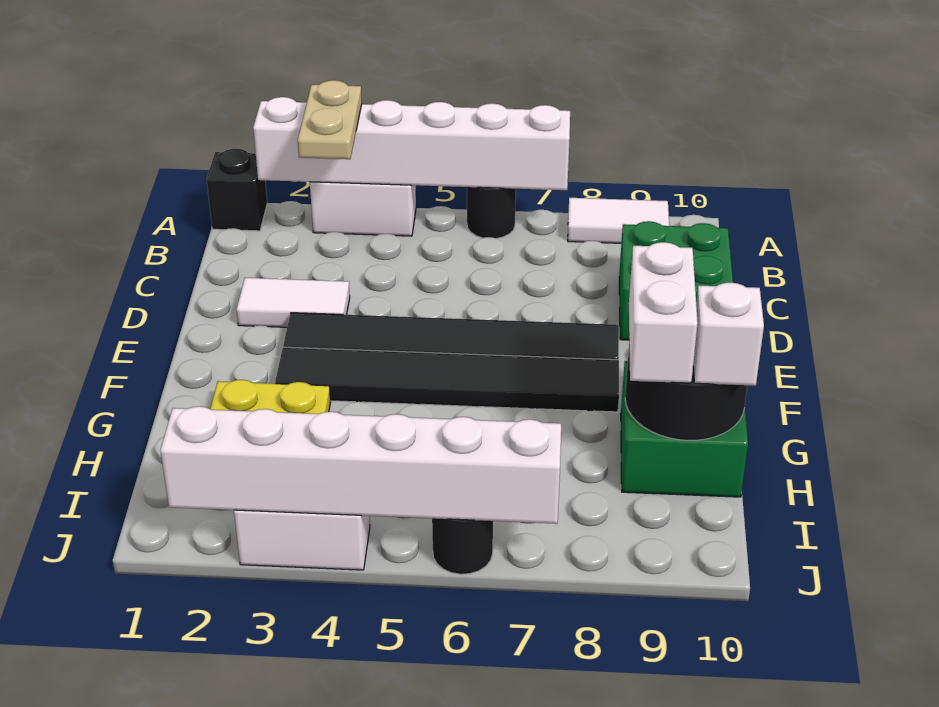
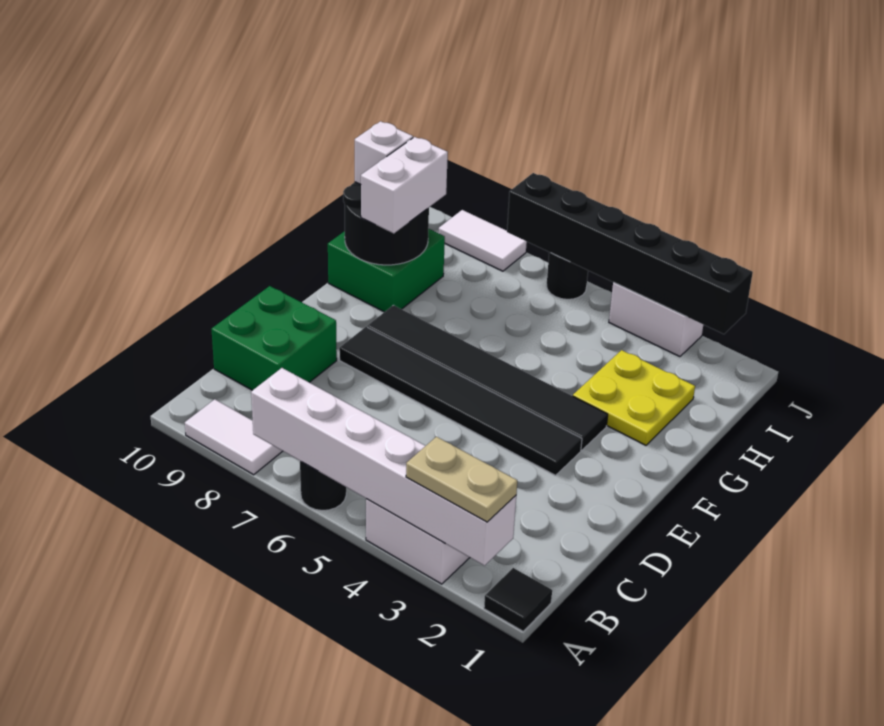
black brick A1 level 1 -> black tile A1 level 1
tan plate A3:B3 level 3 -> tan plate A2:A3 level 3
white tile D2:D3 level 1 -> white tile J8:J9 level 1
white brick J2:J7 level 2 -> black brick J2:J7 level 2

